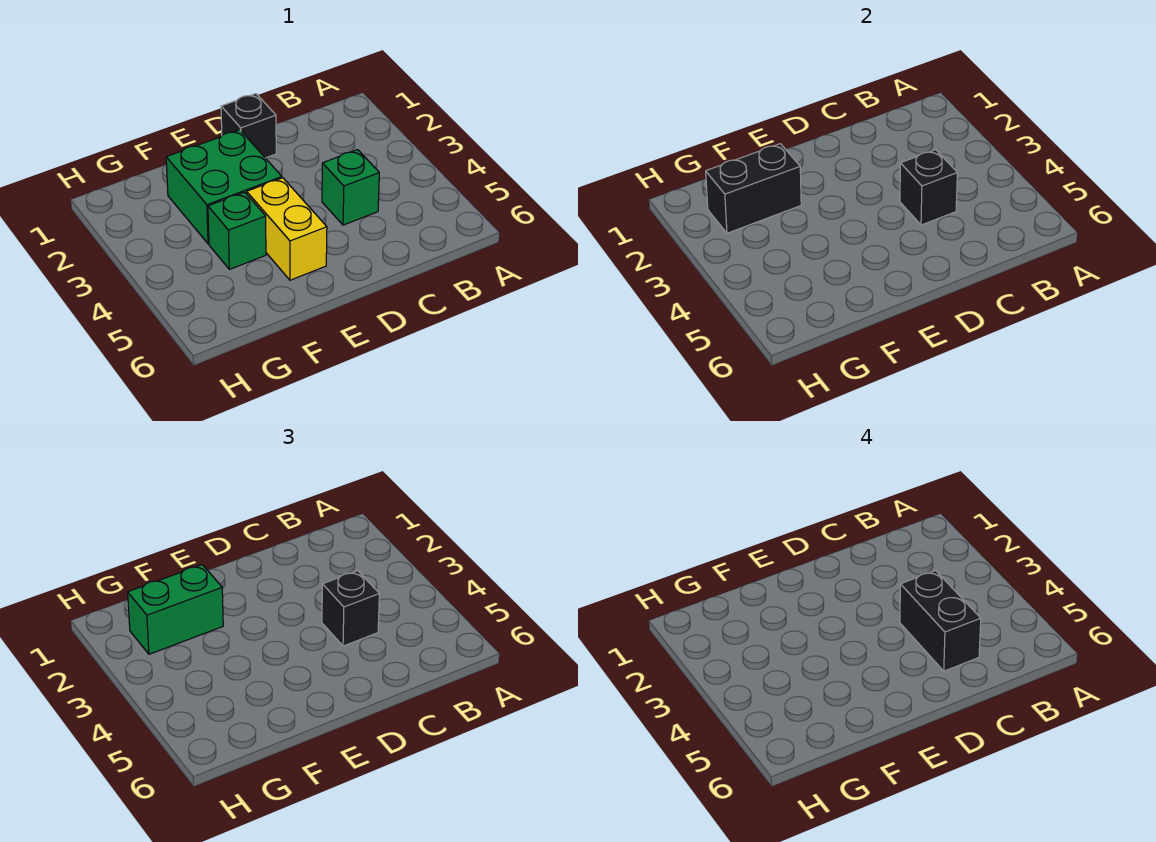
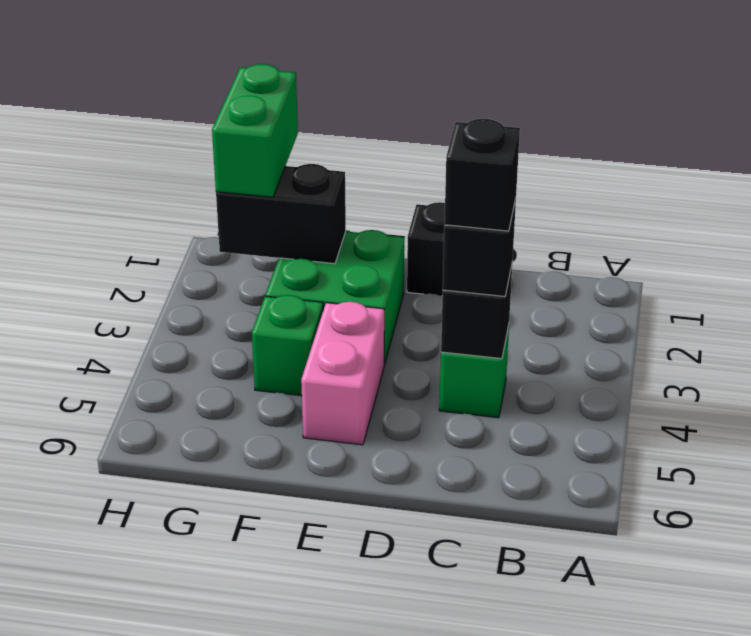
black brick C4:C5 level 4 -> black brick C4 level 4
yellow brick E4:E5 level 1 -> pink brick E4:E5 level 1
green brick F2:G2 level 3 -> green brick G1:G2 level 3

